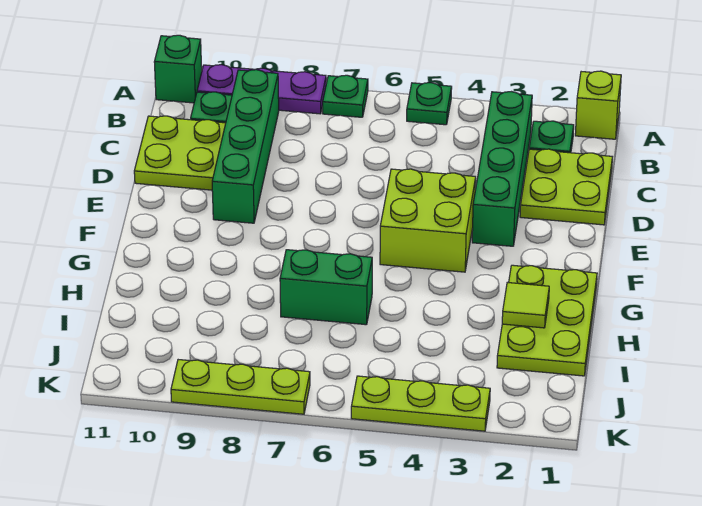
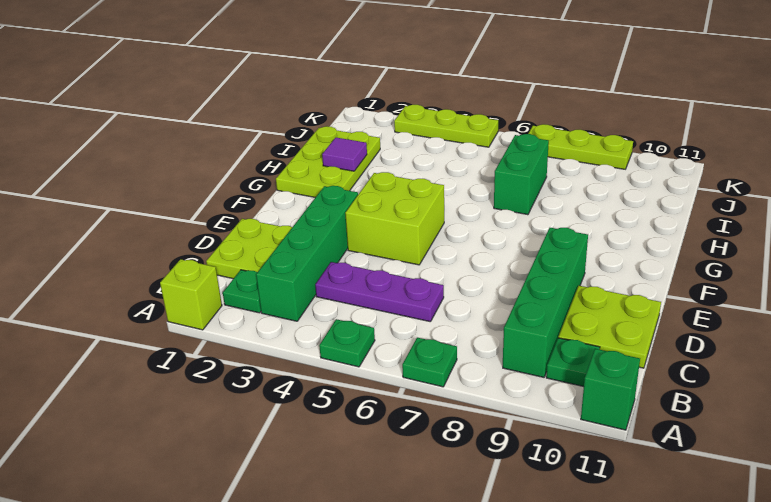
purple plate A8:A10 level 1 -> purple plate C4:C6 level 1
lime tile H2 level 2 -> purple tile H2 level 2
green brick H6:H7 level 1 -> green brick H7:I7 level 1

